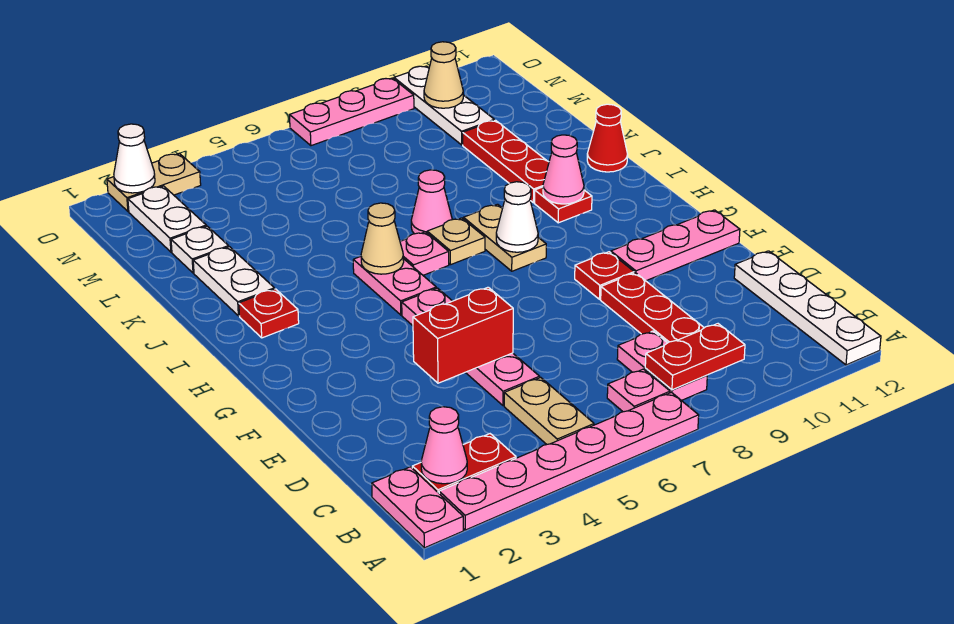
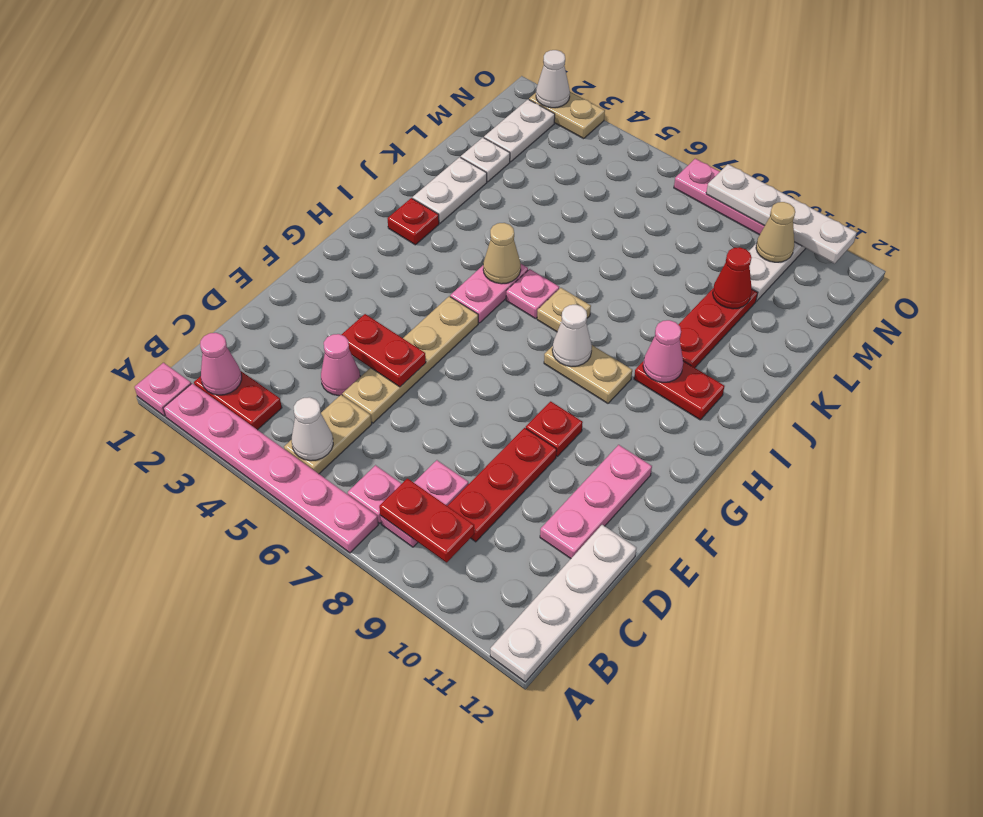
pink plate A1:B1 level 1 -> pink plate A1 level 1
none -> white cone B5 level 2
pink plate D5:G5 level 1 -> tan plate D5:G5 level 1
red brick E4:E5 level 2 -> red plate E4:E5 level 2
pink plate F10:F12 level 1 -> pink plate D11:F11 level 1
tan plate H8:I8 level 1 -> tan plate H8:H9 level 1
red plate I10 level 1 -> red plate I10:I11 level 1
pink cone J7 level 1 -> pink cone D4 level 1
red cone J12 level 1 -> red cone L10 level 2
none -> white plate O8:O11 level 2

